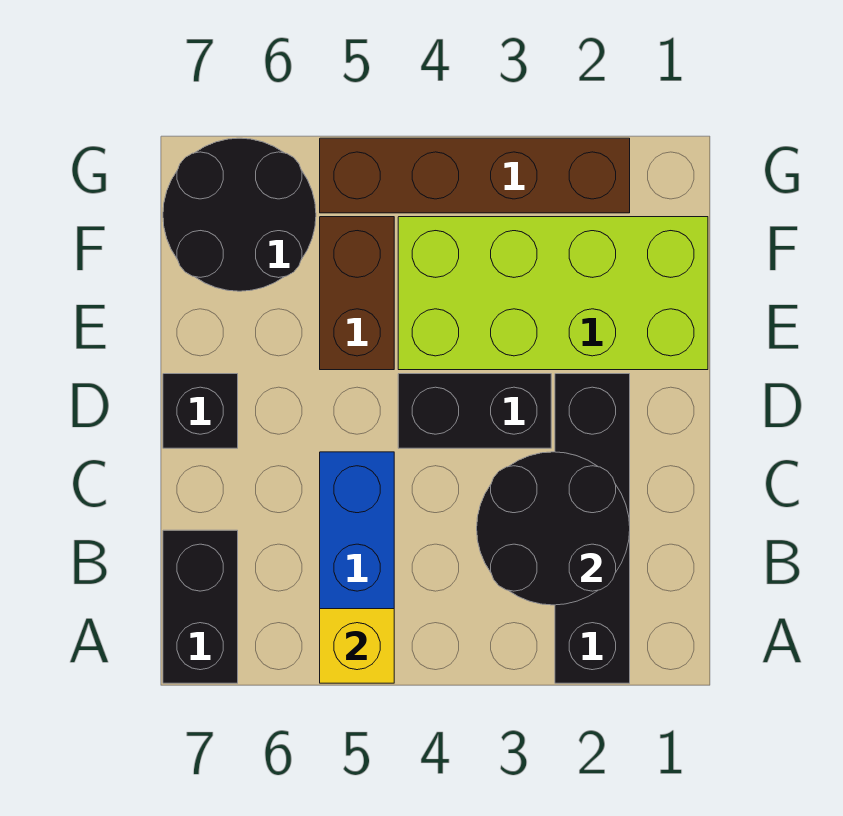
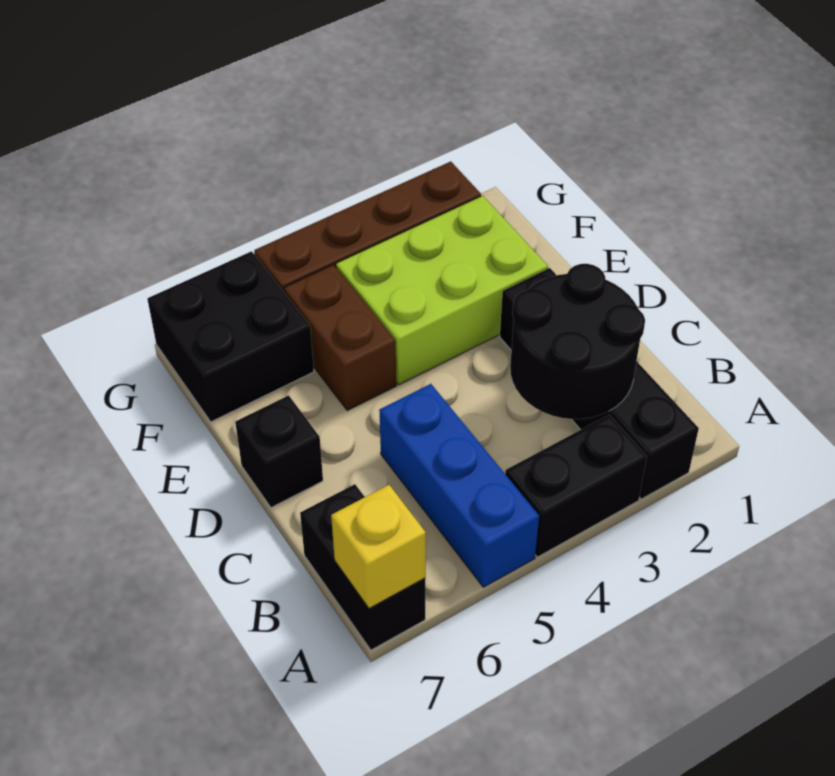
yellow brick A5 level 2 -> yellow brick A7 level 2
black brick D3:D4 level 1 -> black brick A3:A4 level 1
lime brick E1:F4 level 1 -> lime brick E2:F4 level 1
black round brick F6:G7 level 1 -> black brick F6:G7 level 1

